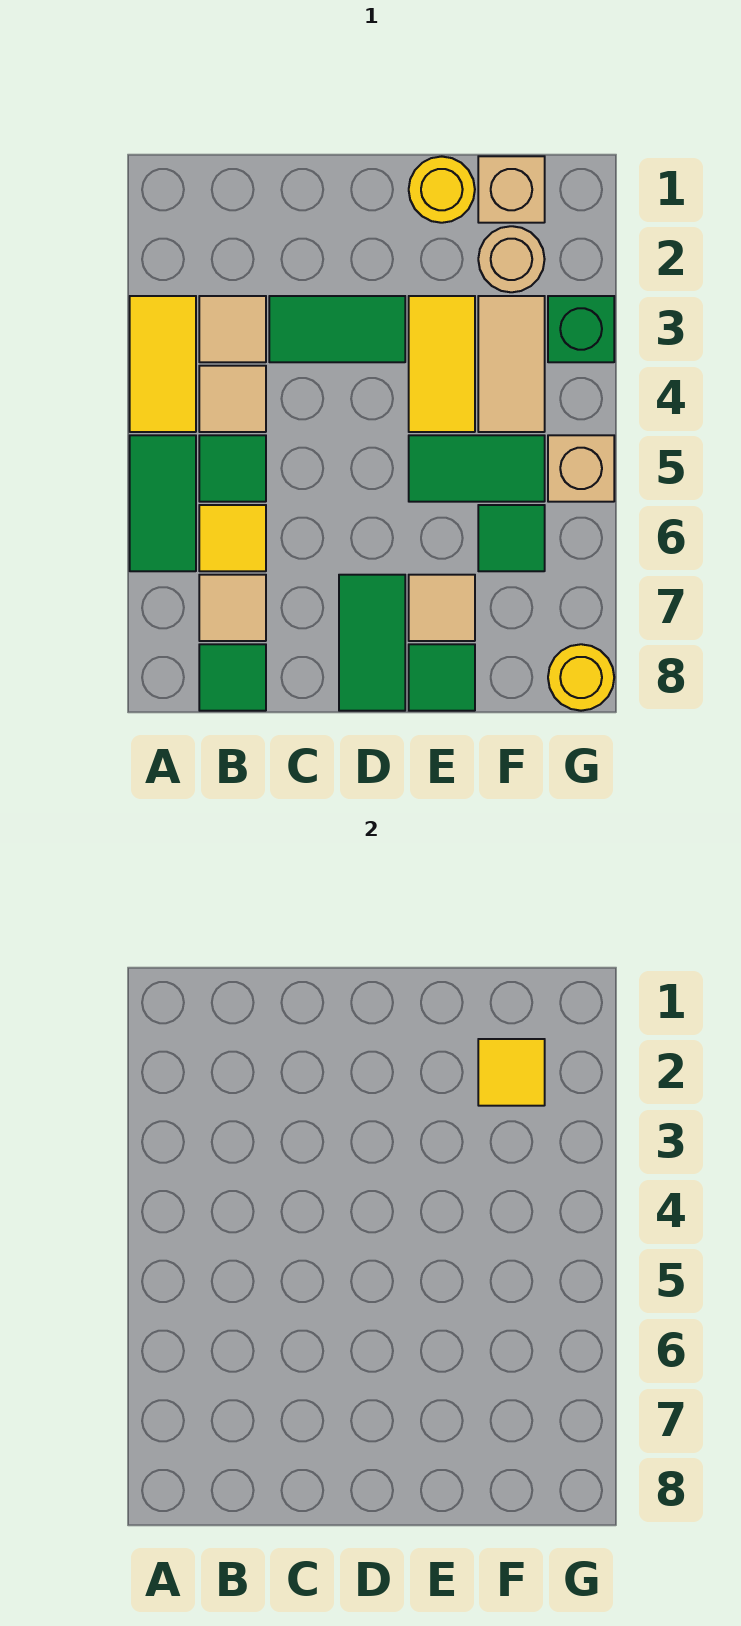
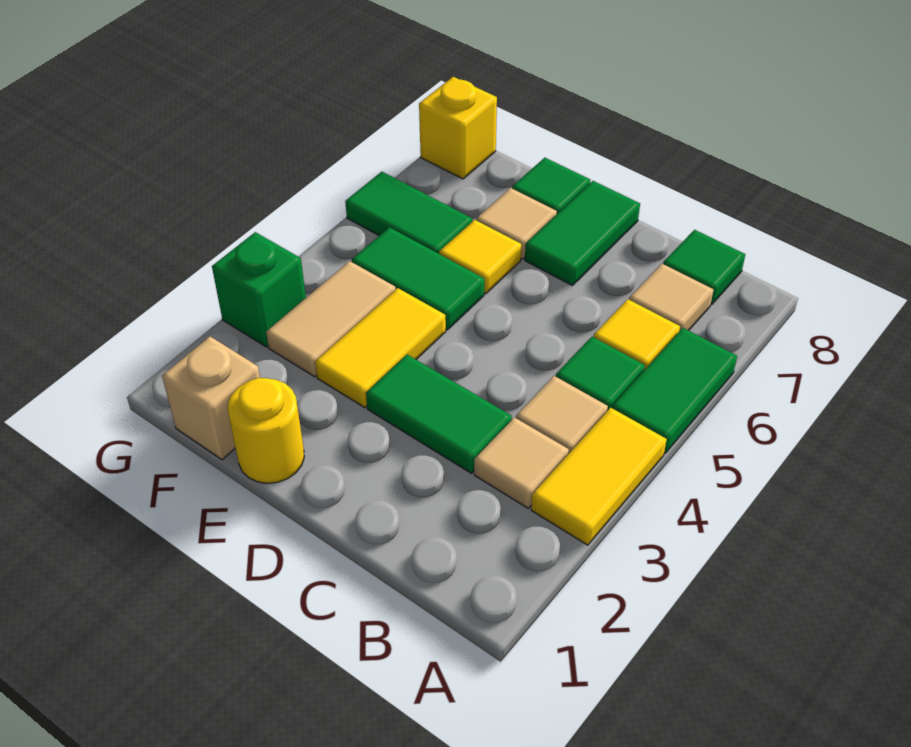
tan round brick F2 level 1 -> none
yellow tile F2 level 2 -> yellow tile E6 level 1
green tile F6 level 1 -> green tile F6:G6 level 1
tan brick G5 level 1 -> none
yellow round brick G8 level 1 -> yellow brick G8 level 1

